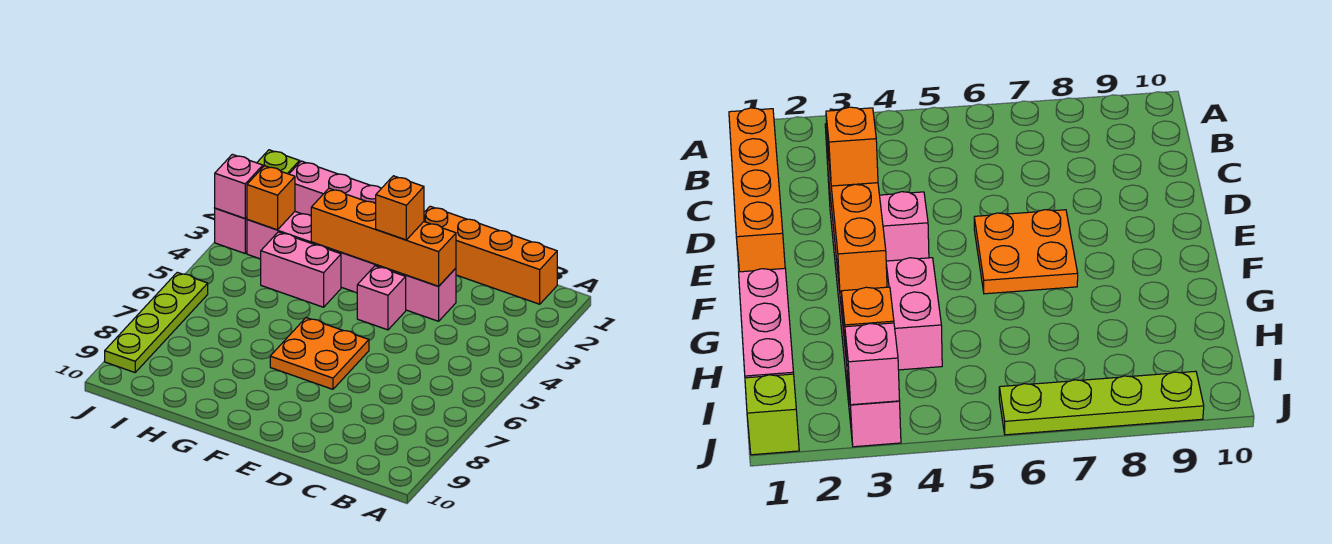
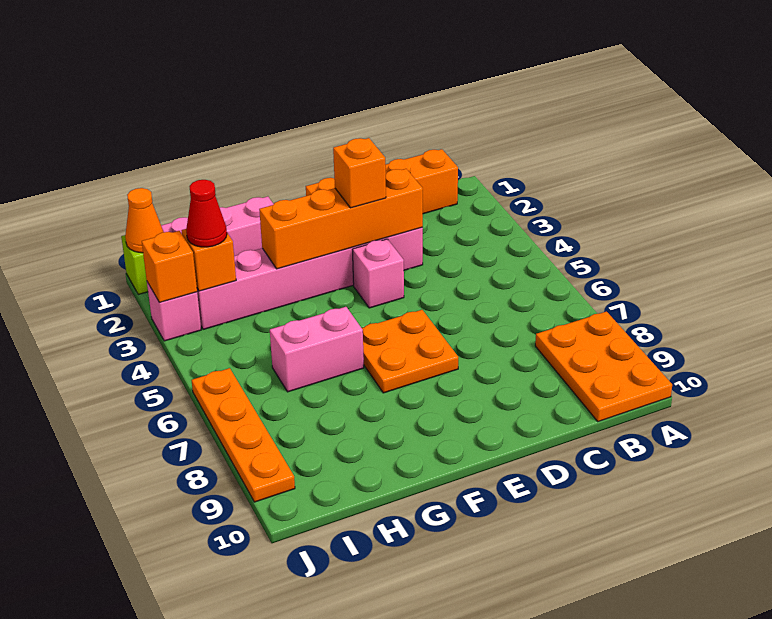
none -> orange plate A8:B10 level 1
pink brick G4:H4 level 1 -> pink brick G6:H6 level 1
none -> red cone I3 level 3
none -> orange cone J1 level 2
pink brick J3 level 2 -> orange brick J3 level 2
lime plate J6:J9 level 1 -> orange plate J6:J9 level 1

